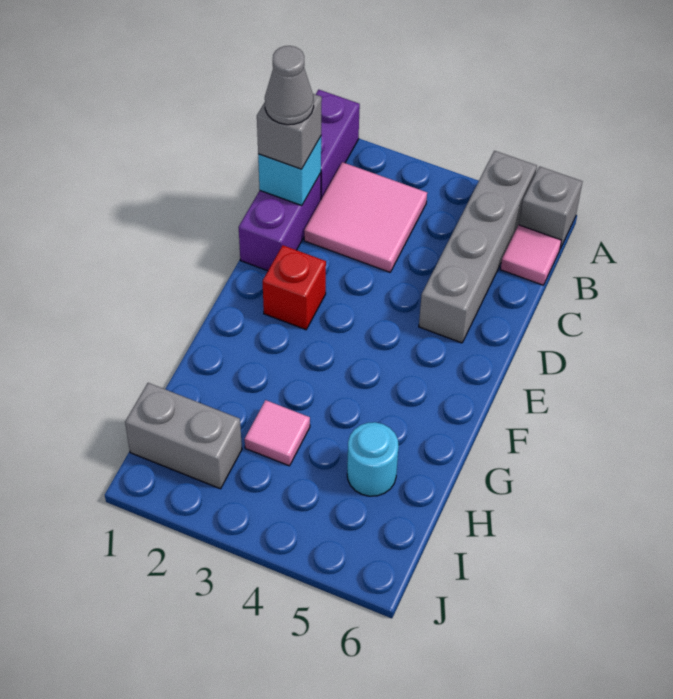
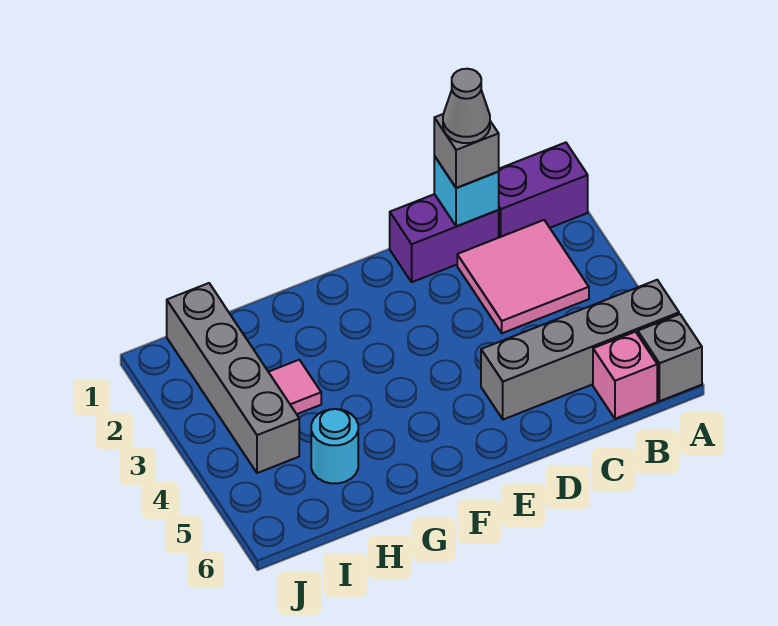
pink tile B6 level 1 -> pink brick B6 level 1
red brick E2 level 1 -> none
grey brick I1:I2 level 1 -> grey brick I1:I4 level 1

